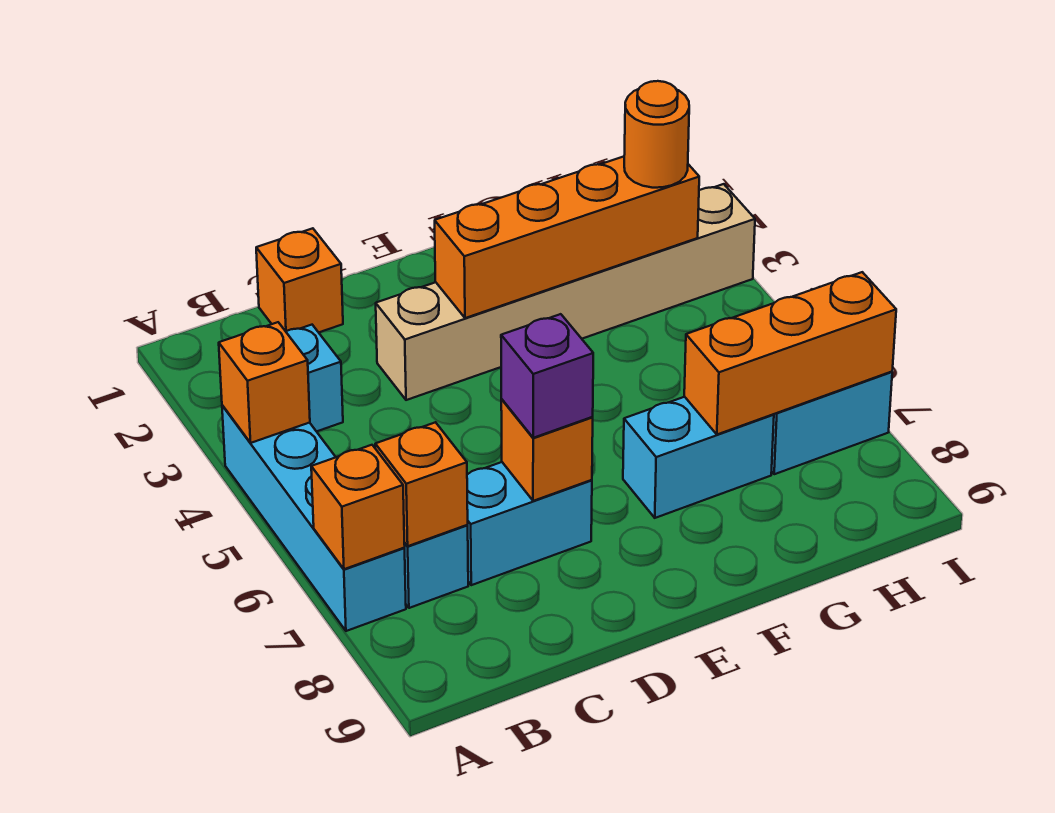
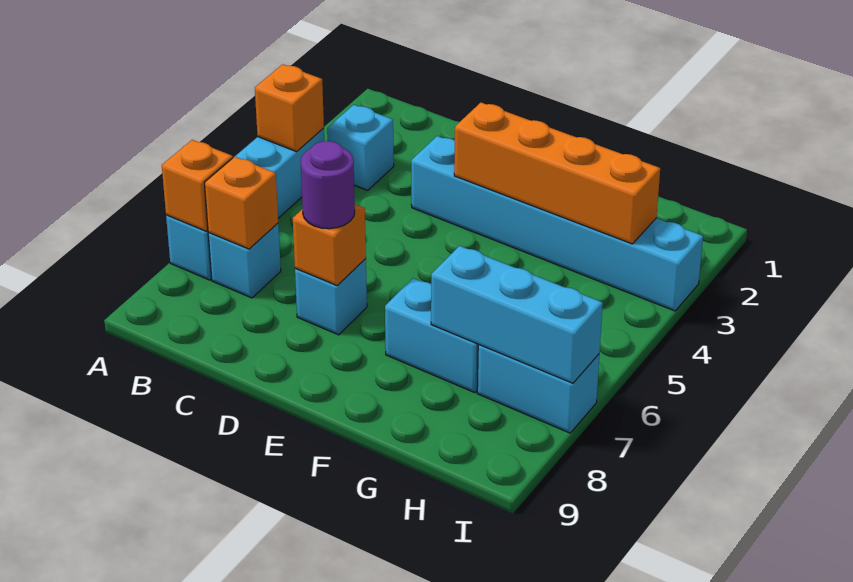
orange brick C1 level 1 -> none
cyan brick C7:D7 level 1 -> cyan brick D7 level 1
tan brick D3:I3 level 1 -> cyan brick D3:I3 level 1
purple brick D7 level 3 -> purple round brick D7 level 3
orange brick G7:I7 level 2 -> cyan brick G7:I7 level 2
orange round brick H3 level 3 -> none

